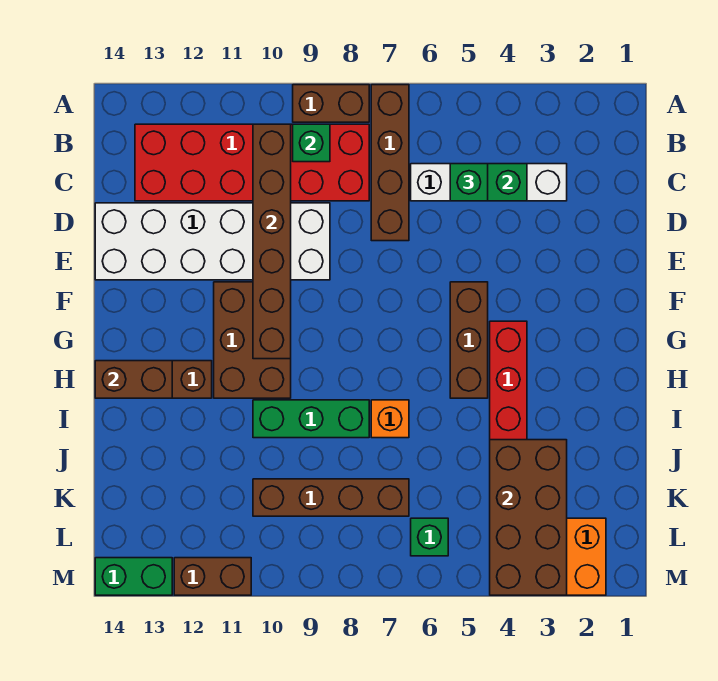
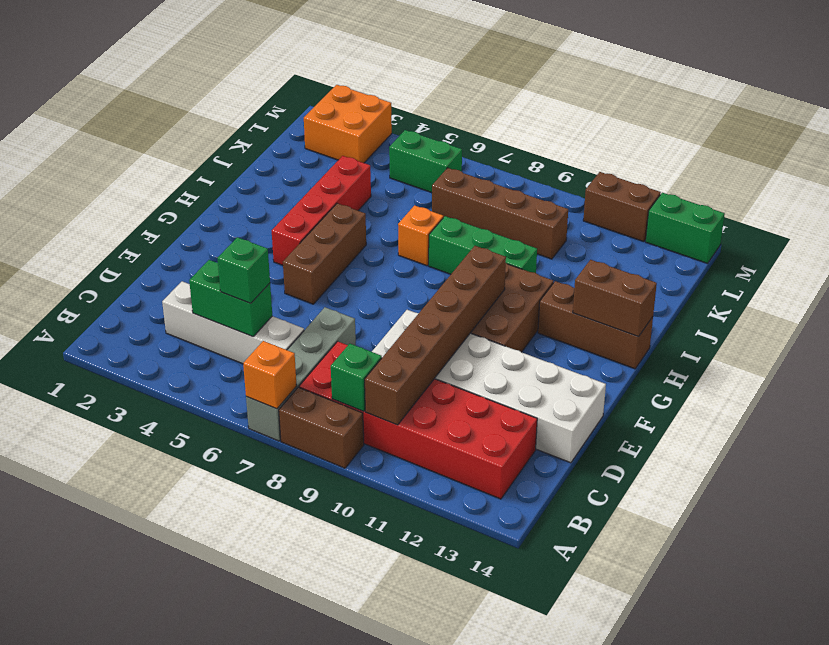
brown brick A7:D7 level 1 -> grey brick A7:D7 level 1
none -> orange brick A7 level 2
brown brick J3:M4 level 2 -> none
green brick L6 level 1 -> green brick L5:L6 level 1

